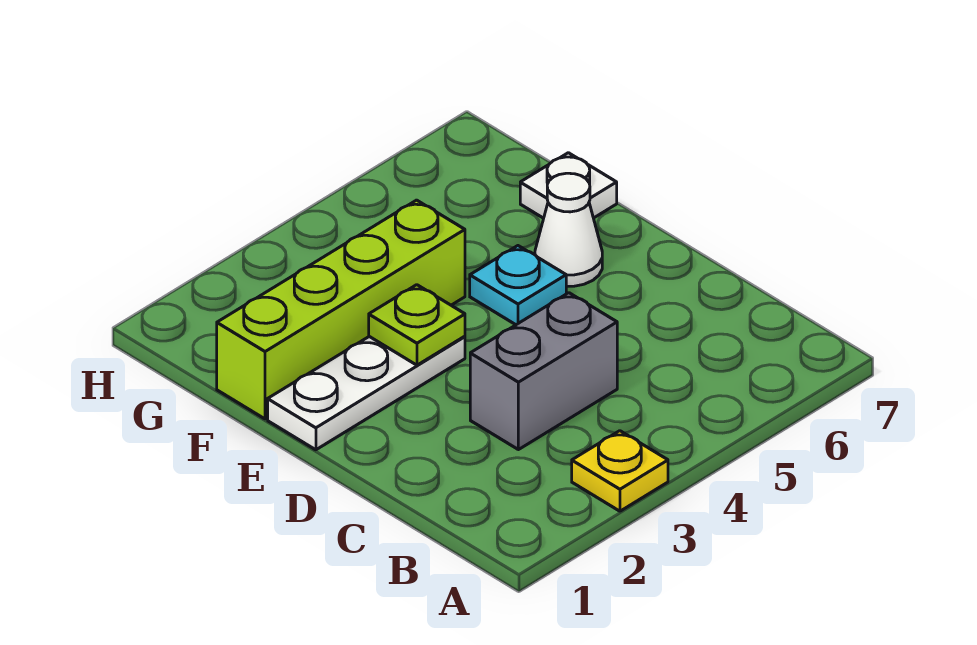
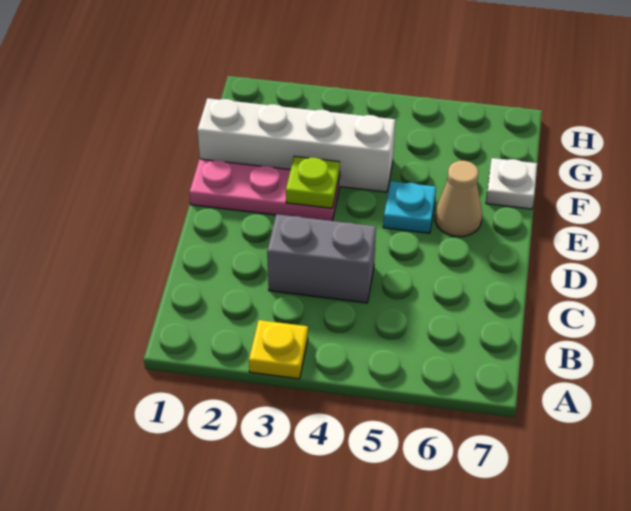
white plate E1:E3 level 1 -> pink plate E1:E3 level 1
white cone E6 level 1 -> tan cone E6 level 1
lime brick F1:F4 level 1 -> white brick F1:F4 level 1

